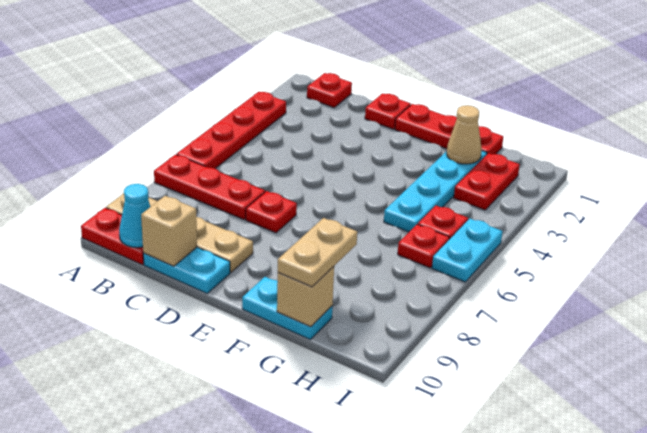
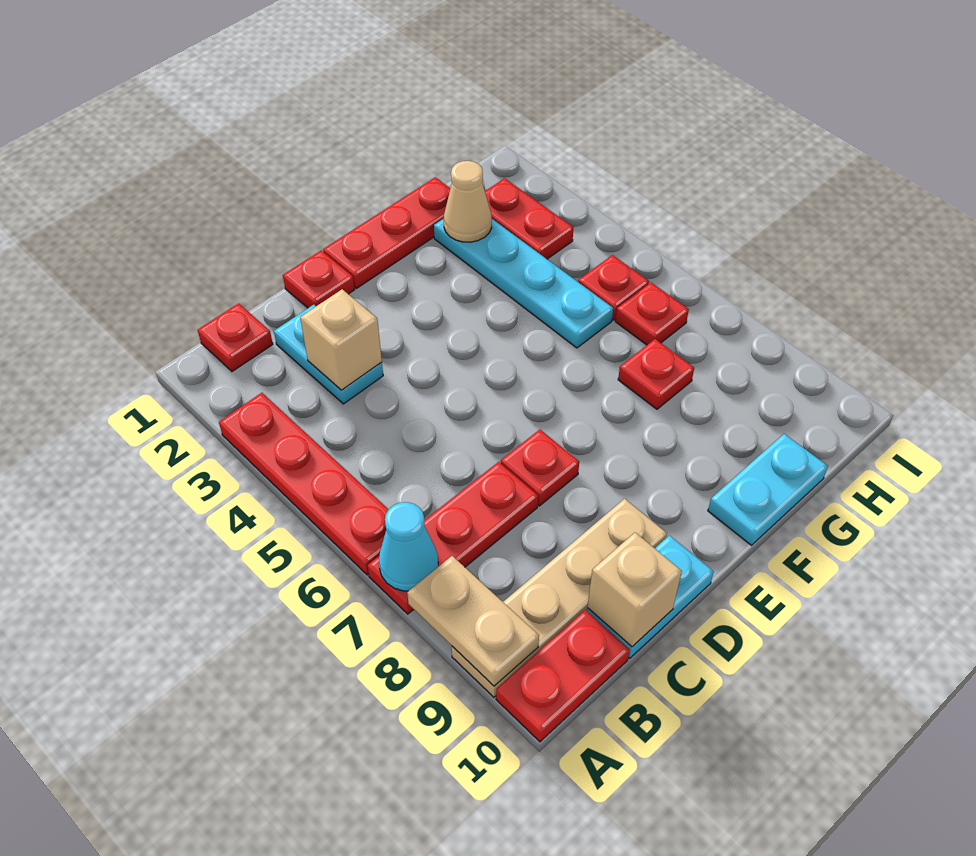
cyan cone B10 level 2 -> cyan cone A7 level 2
none -> red plate G7 level 1
tan plate G9:G10 level 3 -> tan plate A8:A9 level 2
tan brick G10 level 2 -> tan brick C3 level 2
cyan plate I5:I6 level 1 -> cyan plate C2:C3 level 1

